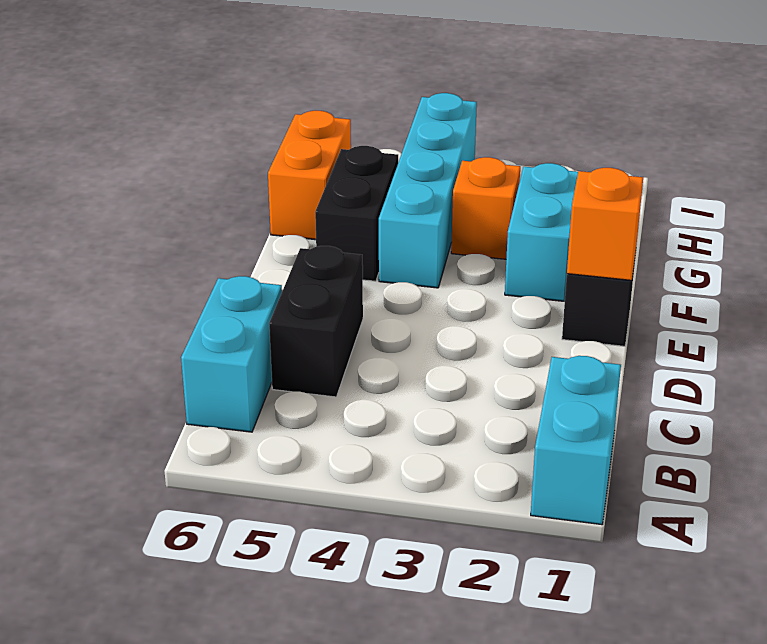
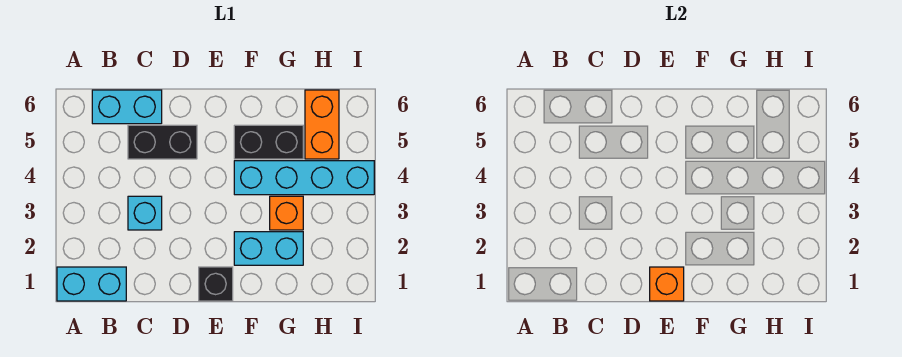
none -> cyan brick C3 level 1
orange brick G6:H6 level 1 -> orange brick H5:H6 level 1

